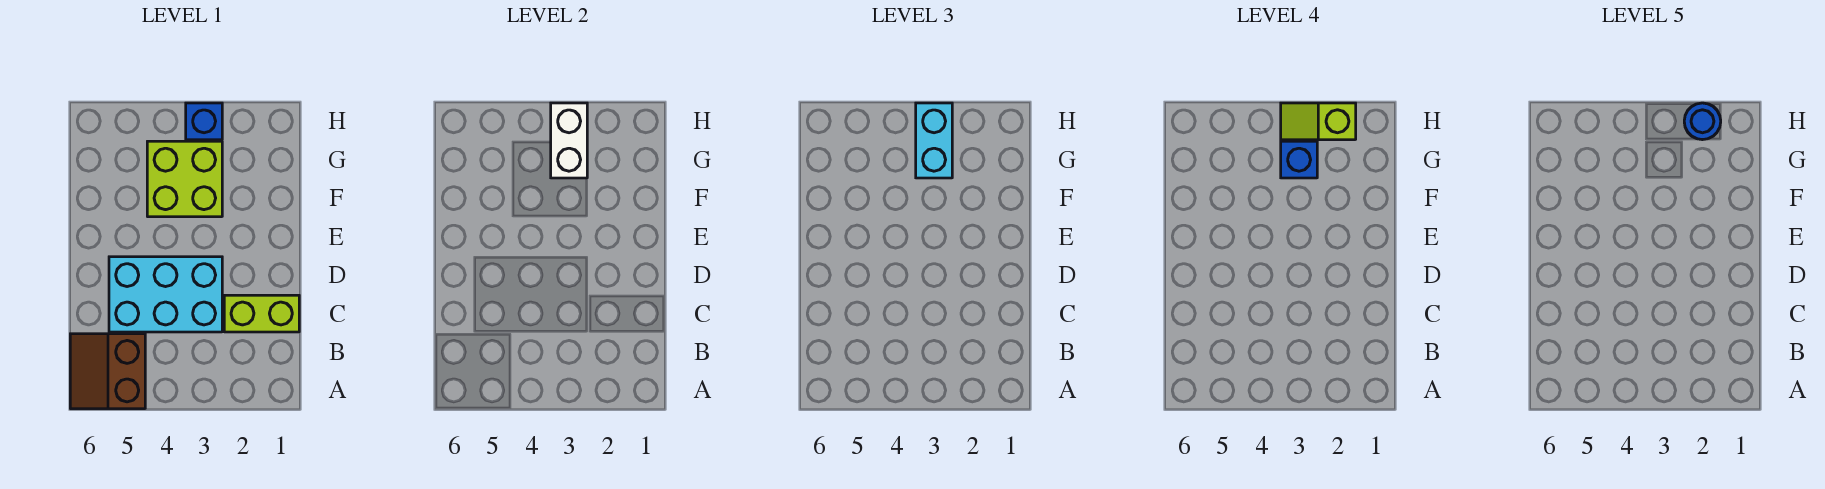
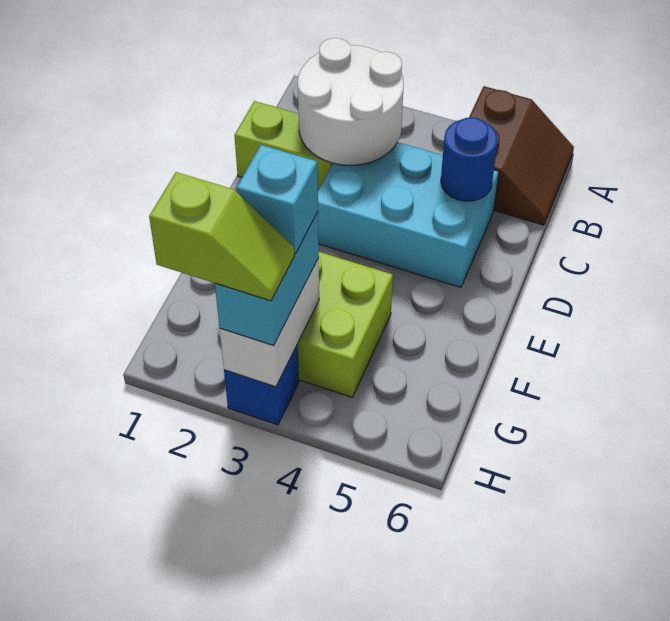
none -> white round brick B2:C3 level 2
blue brick G3 level 4 -> cyan brick G3 level 4
blue round brick H2 level 5 -> blue round brick C5 level 2

